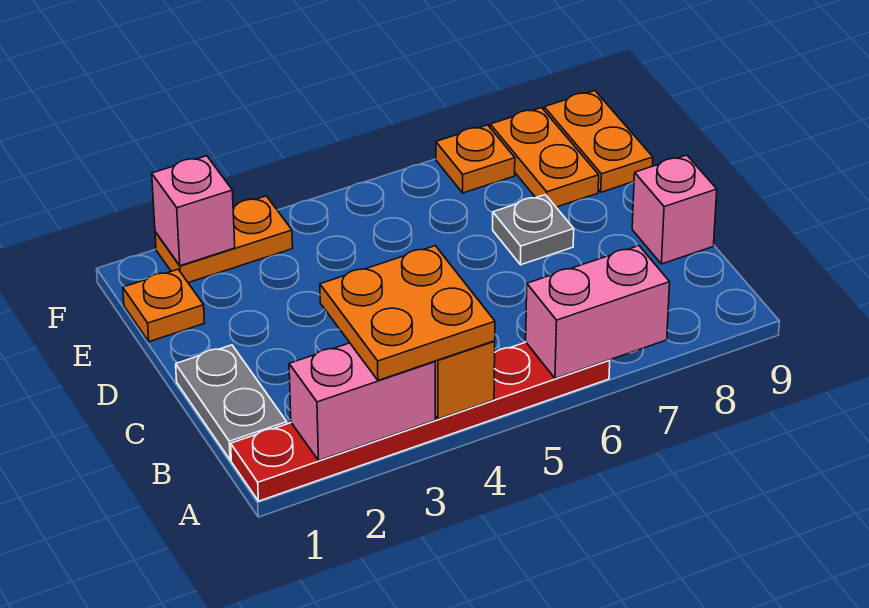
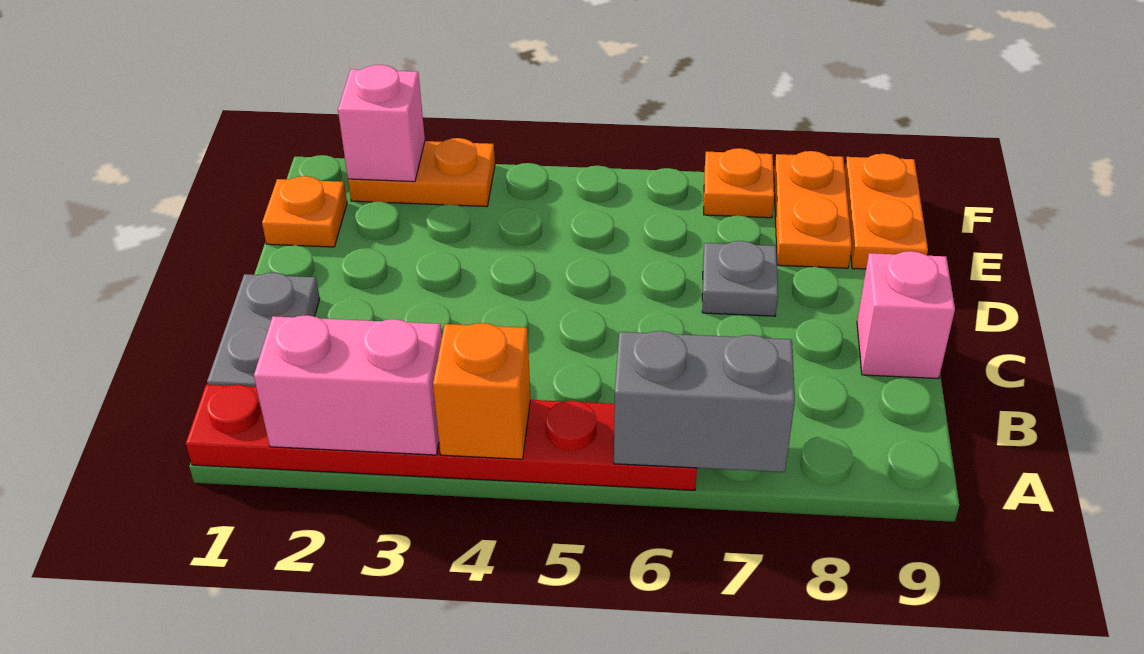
orange plate A3:B4 level 3 -> none
pink brick A6:A7 level 2 -> grey brick A6:A7 level 2

